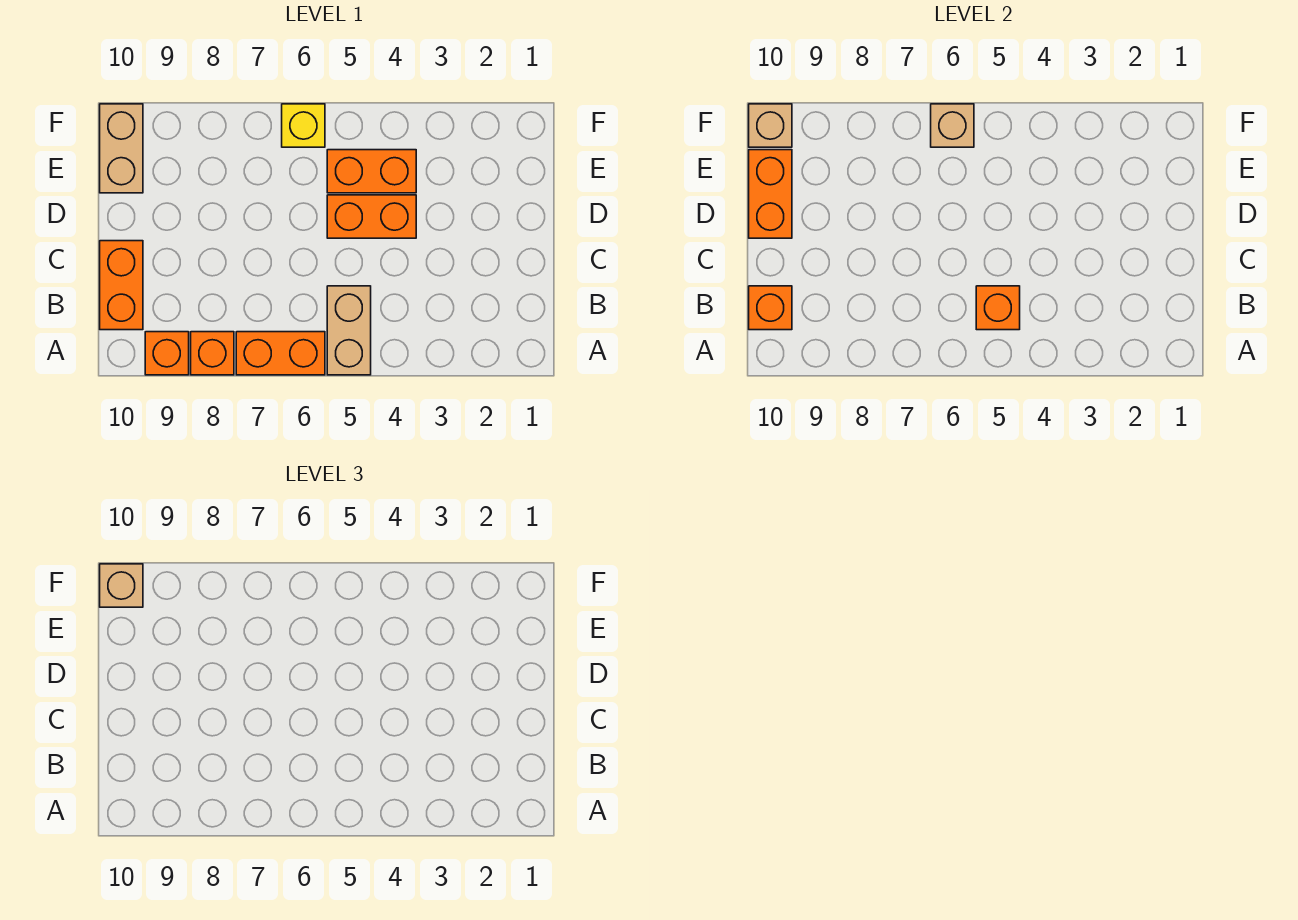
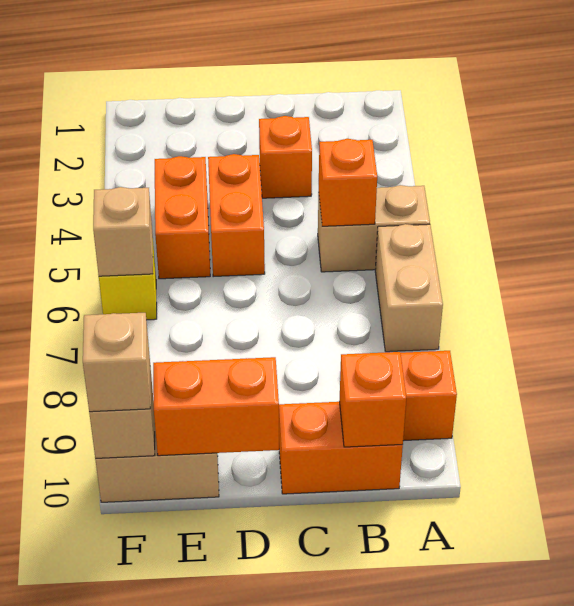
orange brick A6:A7 level 1 -> tan brick A6:A7 level 1
orange brick A8 level 1 -> orange brick C3 level 1

